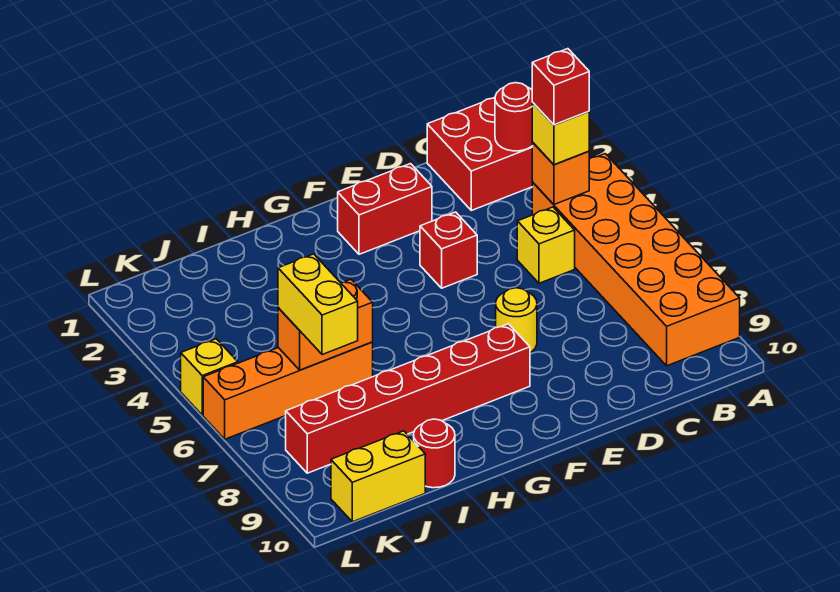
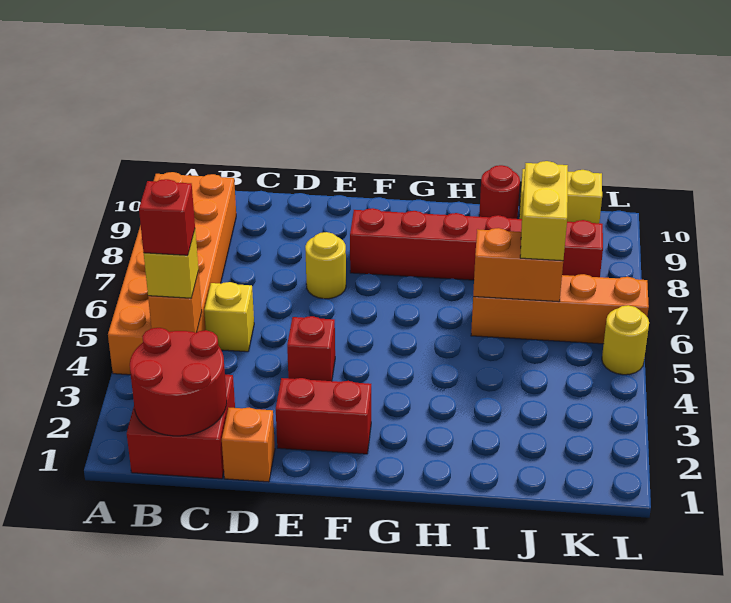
red round brick B2 level 2 -> red round brick B1:C2 level 2
none -> orange brick D1 level 1
yellow brick L5 level 1 -> yellow round brick L5 level 1

